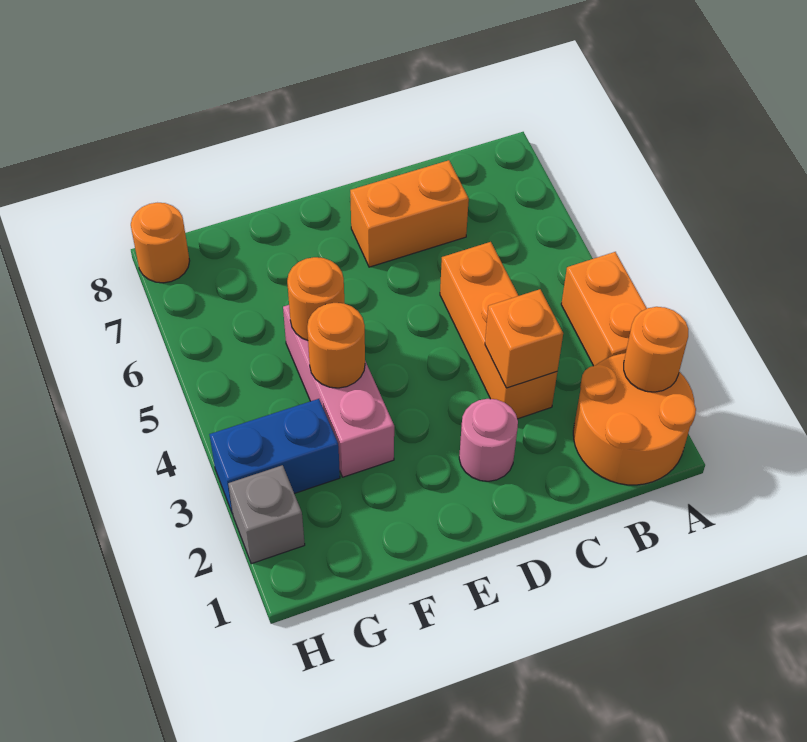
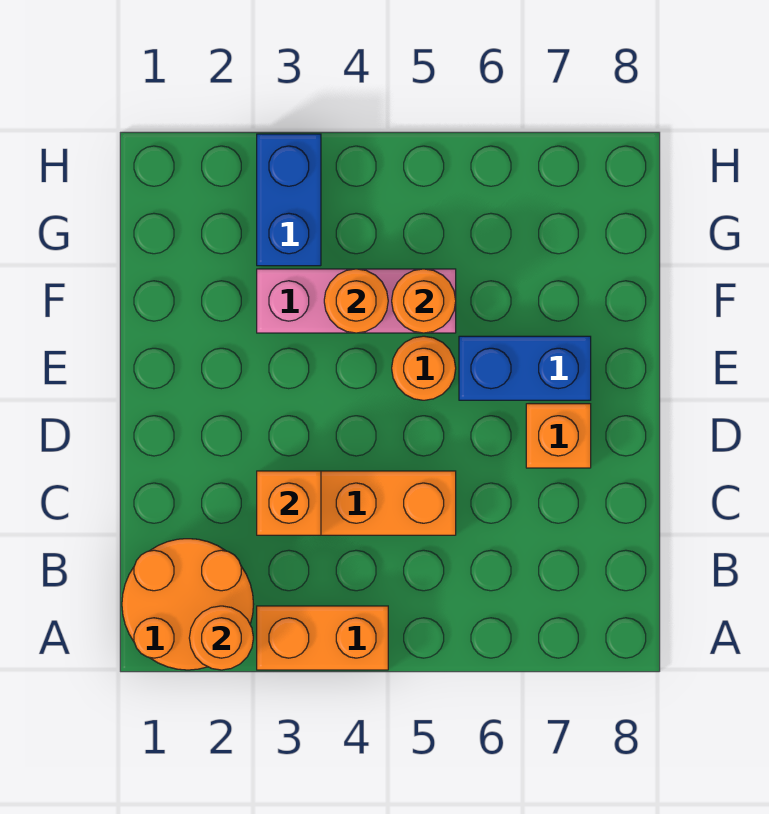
orange brick C7:D7 level 1 -> orange brick D7 level 1
pink round brick D2 level 1 -> none
none -> blue brick E6:E7 level 1
grey brick H2 level 1 -> none
orange round brick H8 level 1 -> orange round brick E5 level 1

